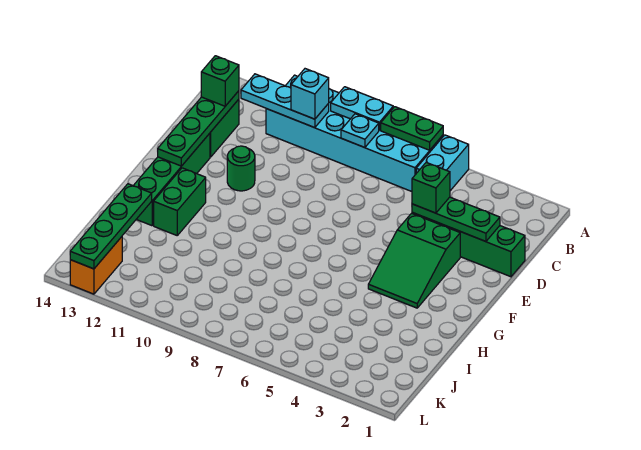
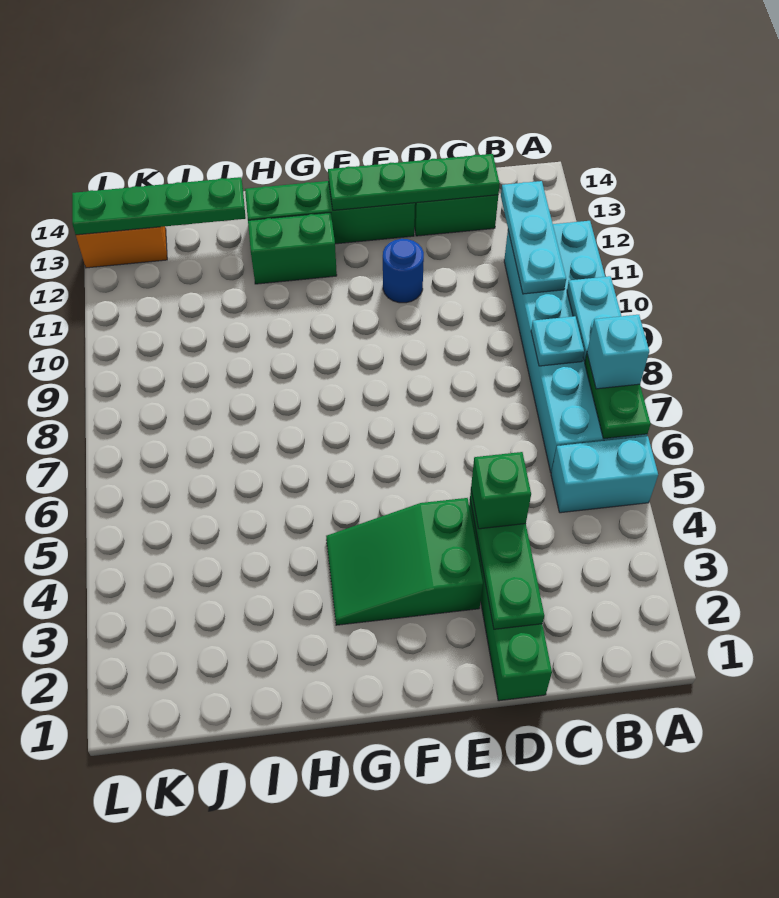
cyan brick B10 level 3 -> cyan brick A7 level 3
green brick C13 level 3 -> none
green round brick E11 level 1 -> blue round brick E11 level 1

